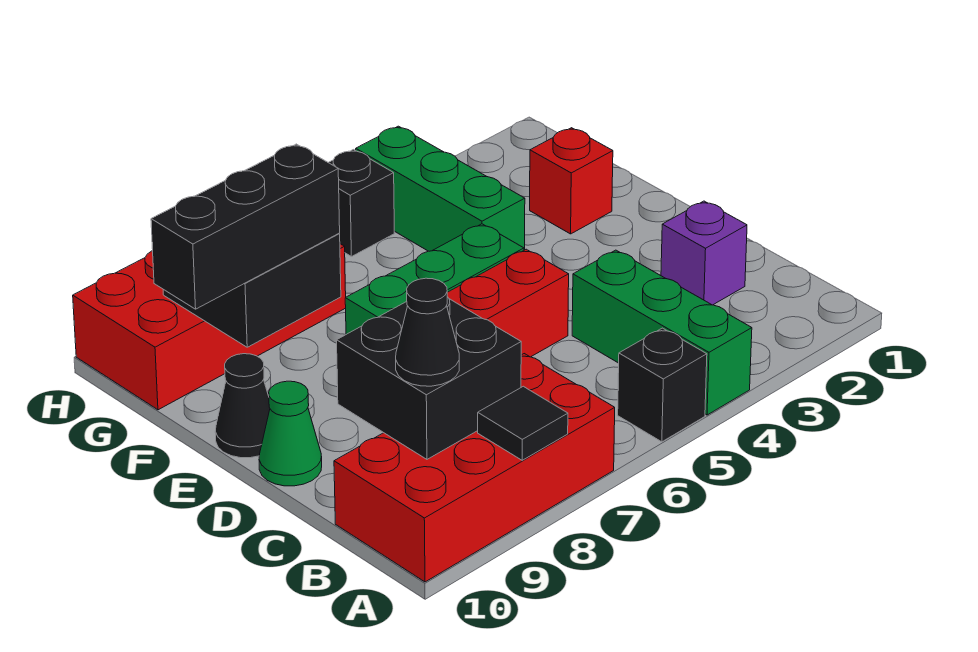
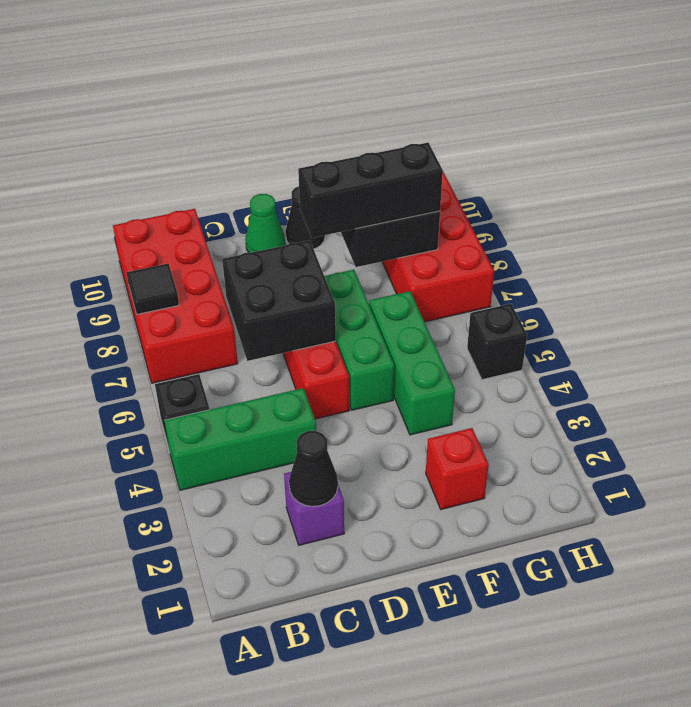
black brick B8:C9 level 2 -> black brick C6:D7 level 2
black cone B9 level 3 -> black cone C2 level 2
green brick F4:H4 level 1 -> green brick F4:F6 level 1
black brick F8:F10 level 3 -> black brick E8:G8 level 3

